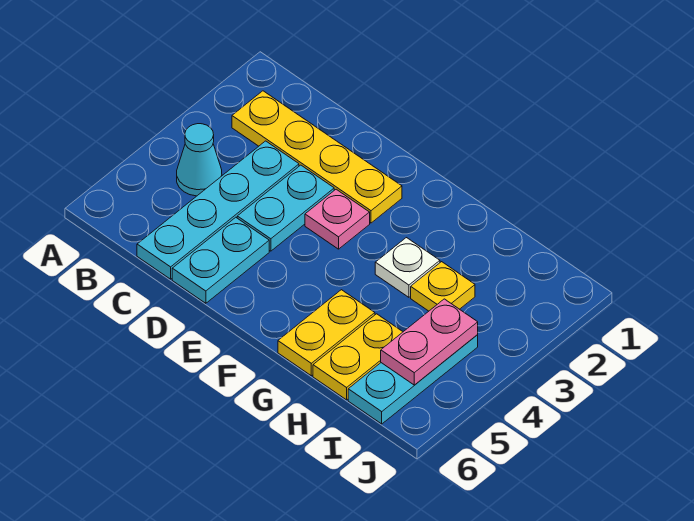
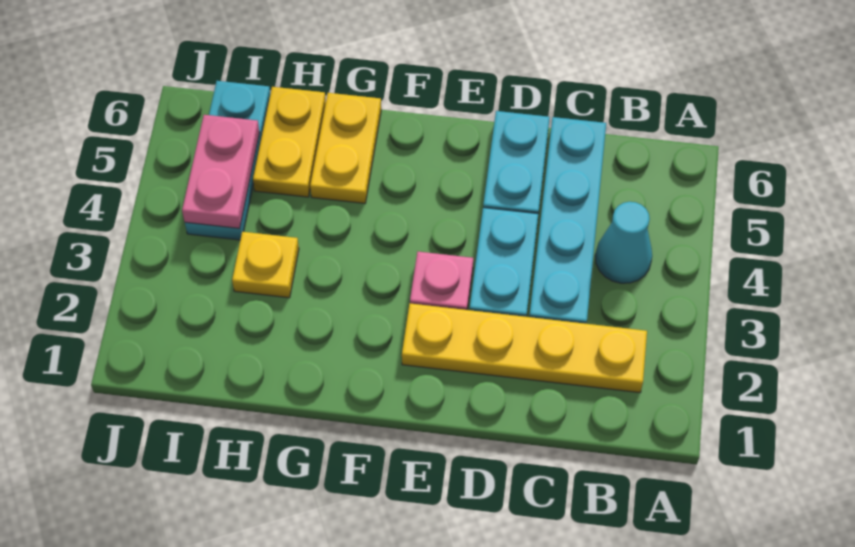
white plate G3 level 1 -> none

